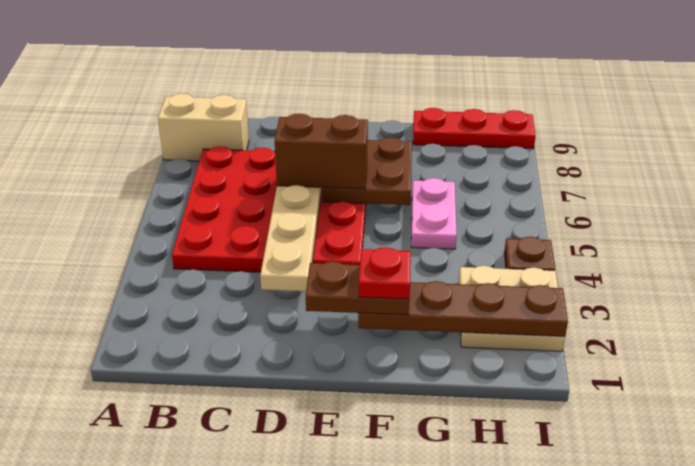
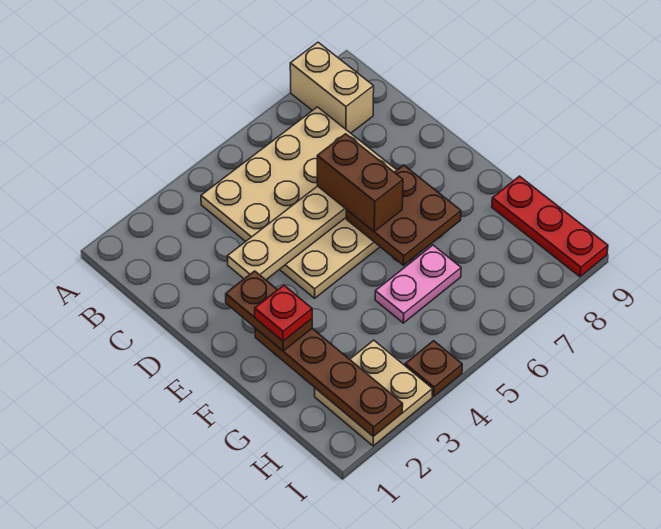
red plate B4:E7 level 1 -> tan plate B4:E7 level 1

